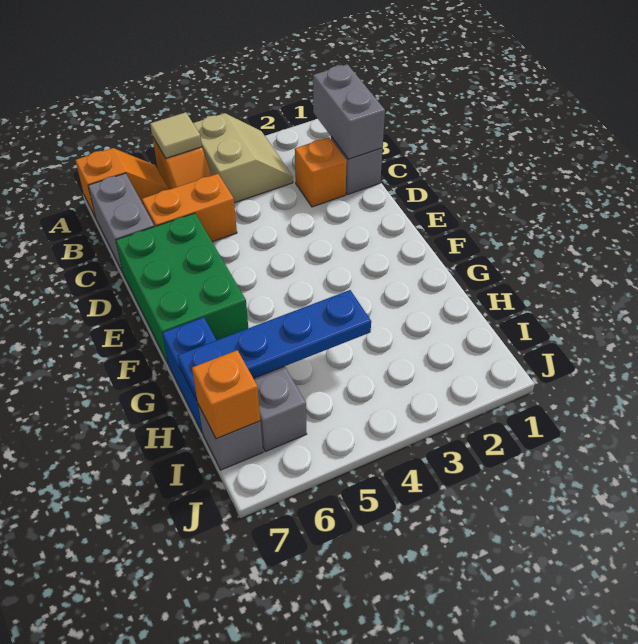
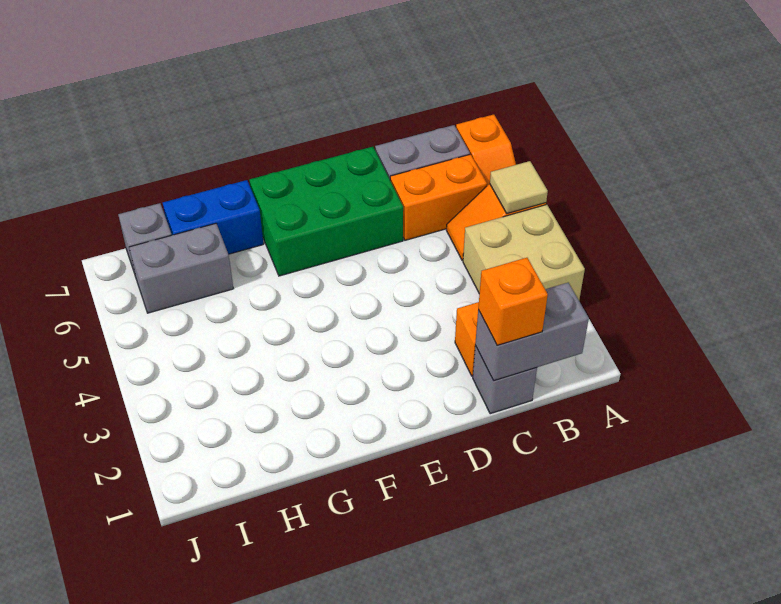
tan slope A3:B4 level 1 top 4 -> tan brick A3:B4 level 1
orange brick C5:C6 level 1 -> orange brick B6:C6 level 1
blue plate H4:H7 level 2 -> none
orange brick I7 level 2 -> orange brick C1 level 3

